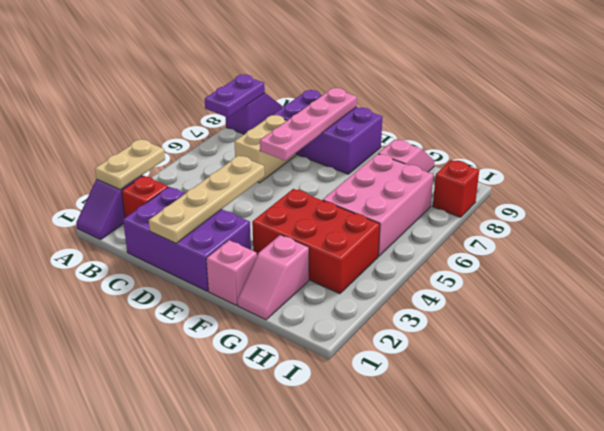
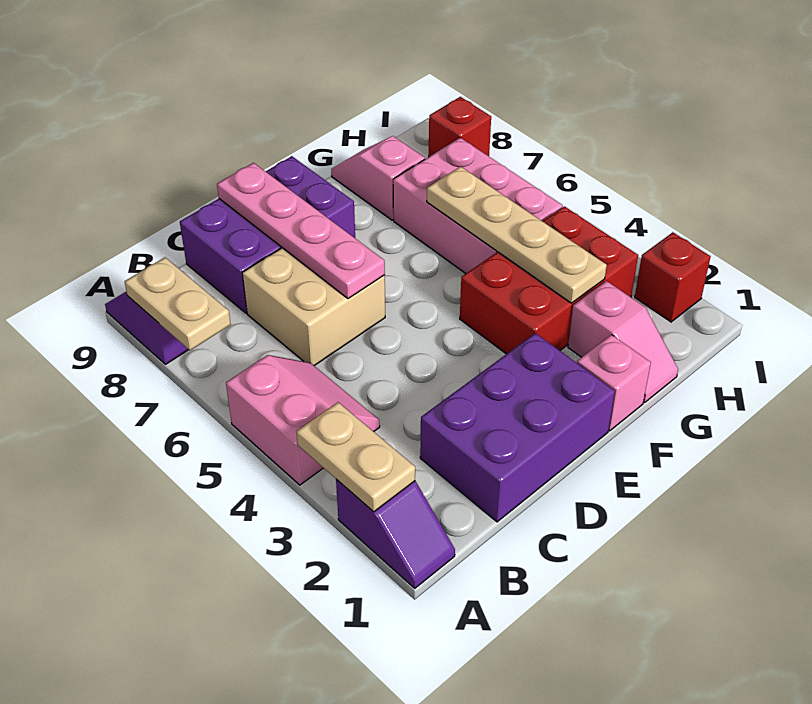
none -> pink slope A4:B5 level 1 top A
purple plate A7:A8 level 2 -> tan plate A7:A8 level 2
red brick B2 level 1 -> red brick I2 level 1
tan brick C6:C7 level 1 -> tan brick C6:D7 level 1
tan plate D1:D4 level 2 -> tan plate G3:G6 level 2

